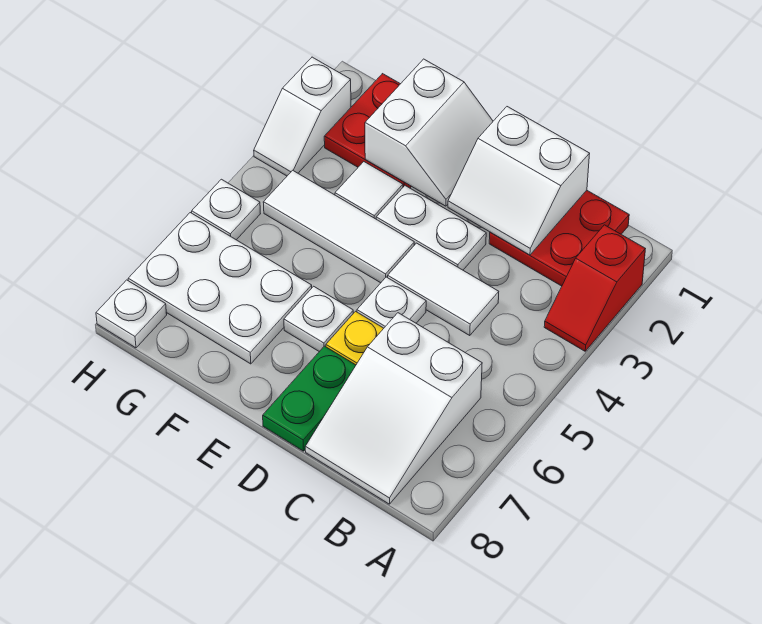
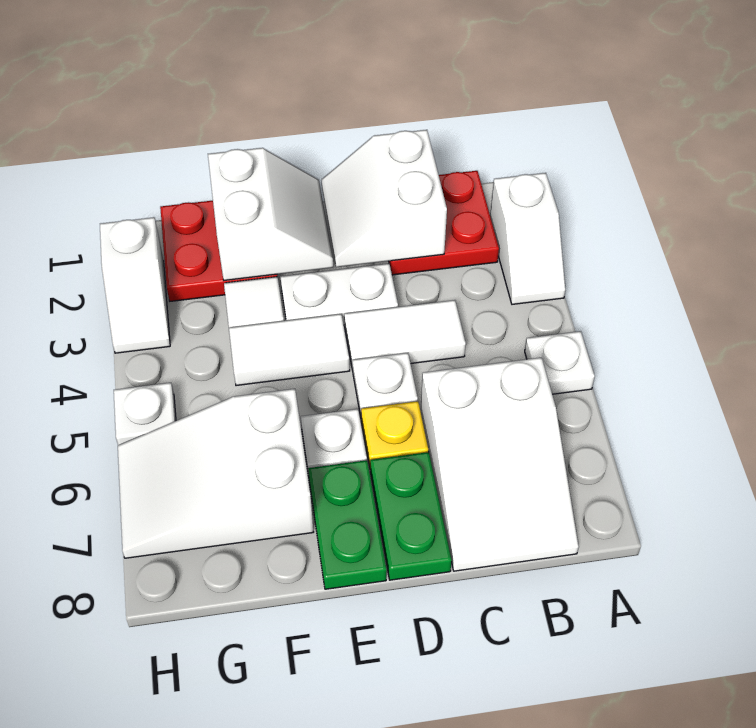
red slope A2:A3 level 1 top 2 -> white slope A2:A3 level 1 top 2
white slope C1:D2 level 2 top 1 -> white slope C1:D2 level 2 top C
white tile E4:G4 level 1 -> white tile E4:F4 level 1
none -> green plate E7:E8 level 1
white plate F6:H7 level 1 -> white slope F6:H7 level 1 top F
white plate H8 level 1 -> white plate A5 level 1

